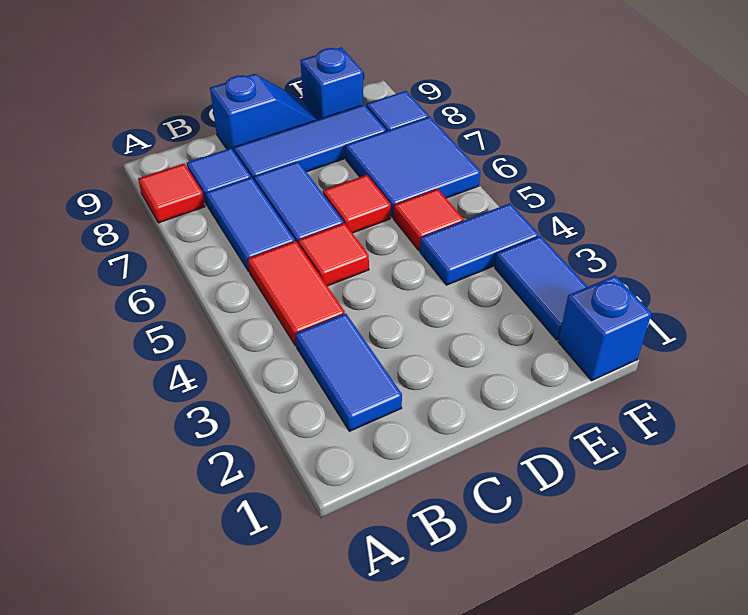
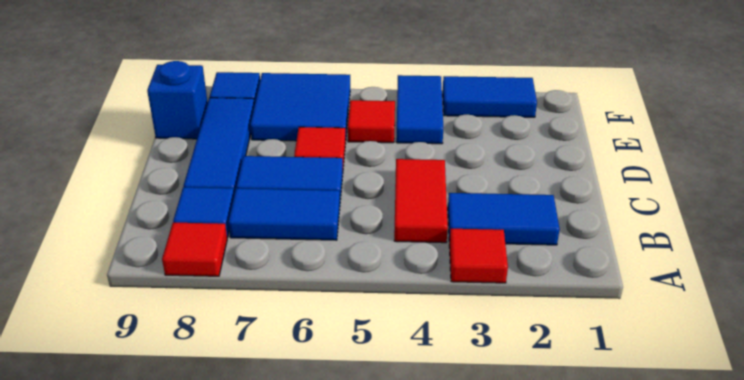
red tile B4:B5 level 1 -> red tile B4:C4 level 1
red tile C5 level 1 -> red tile A3 level 1
blue slope C9:D9 level 1 top C -> none
blue brick F1 level 1 -> none

